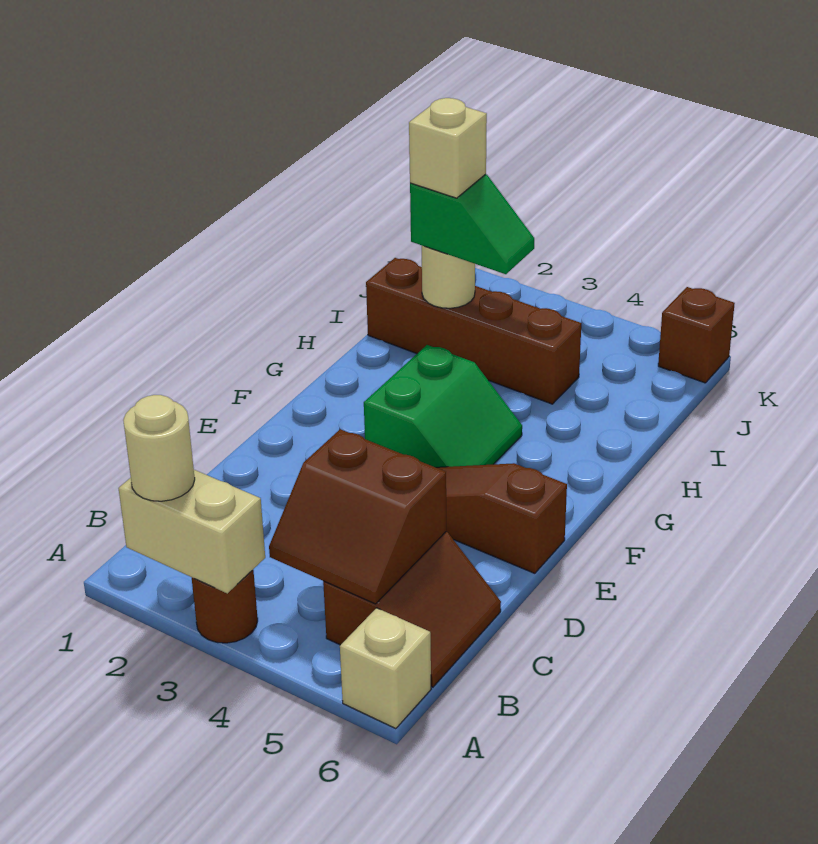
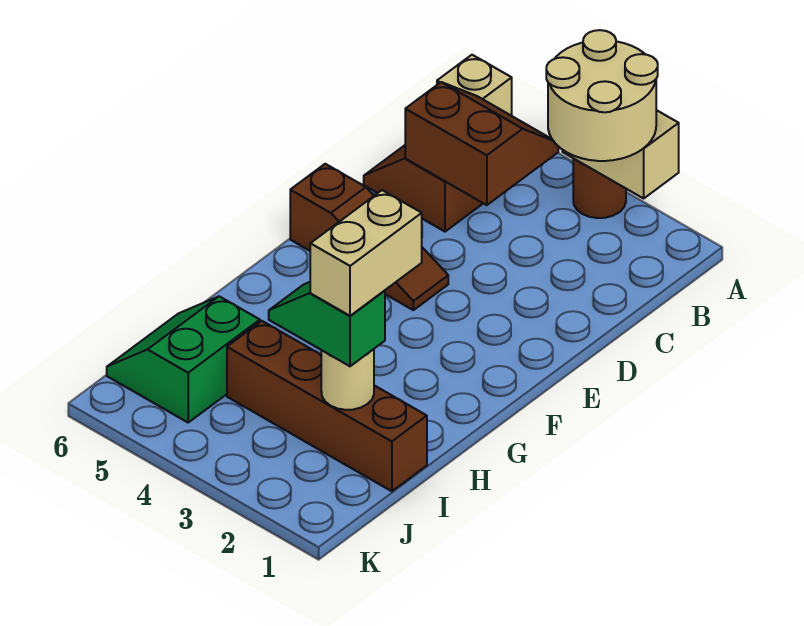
tan round brick A2 level 3 -> tan round brick A2:B3 level 3
green slope F3:G4 level 1 top 3 -> green slope I5:J6 level 1 top 5
tan brick I2 level 4 -> tan brick H2:I2 level 4
brown brick K6 level 1 -> none

